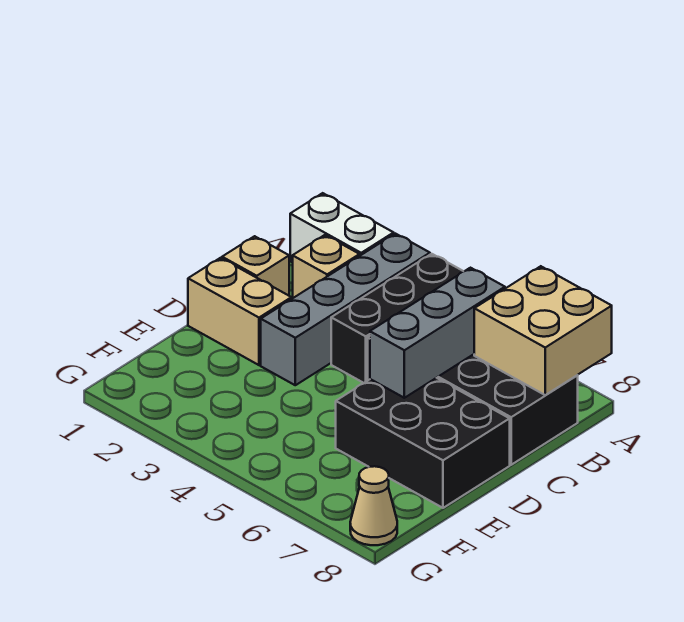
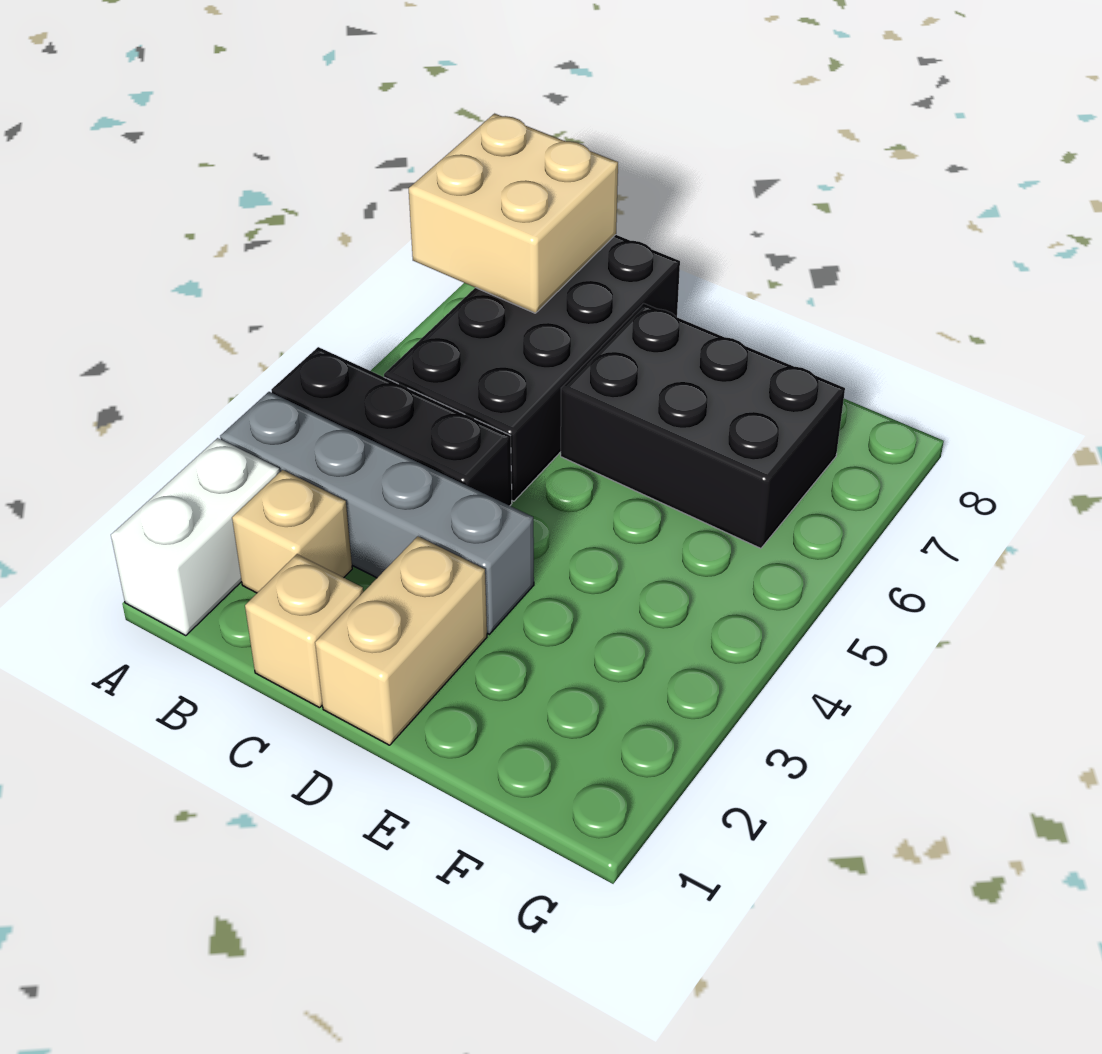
grey brick B6:D6 level 2 -> none
black brick D6:E8 level 1 -> black brick D6:F7 level 1
tan cone G8 level 1 -> none

